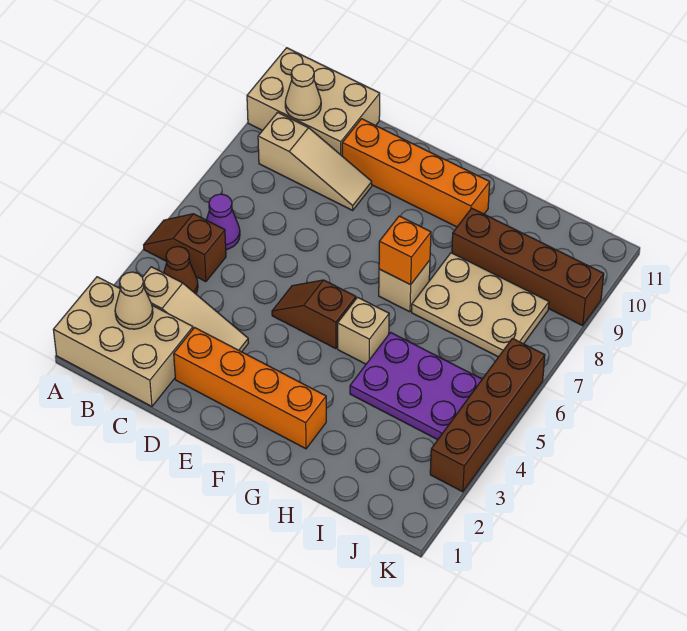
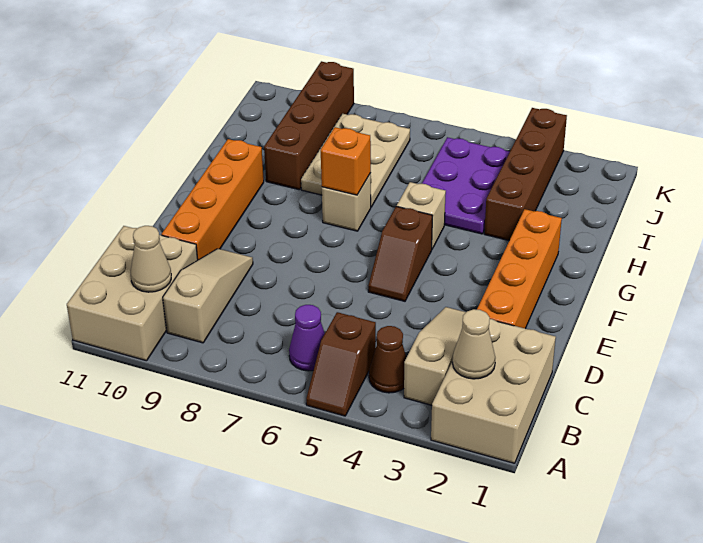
brown brick K3:K6 level 1 -> brown brick H3:K3 level 1

